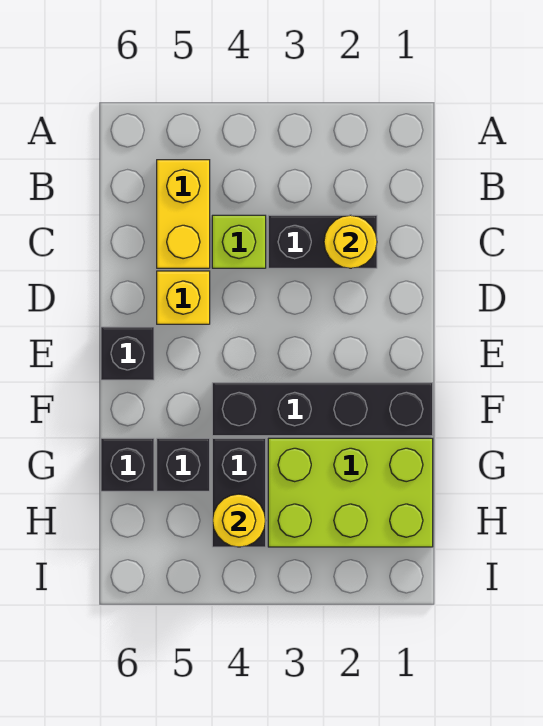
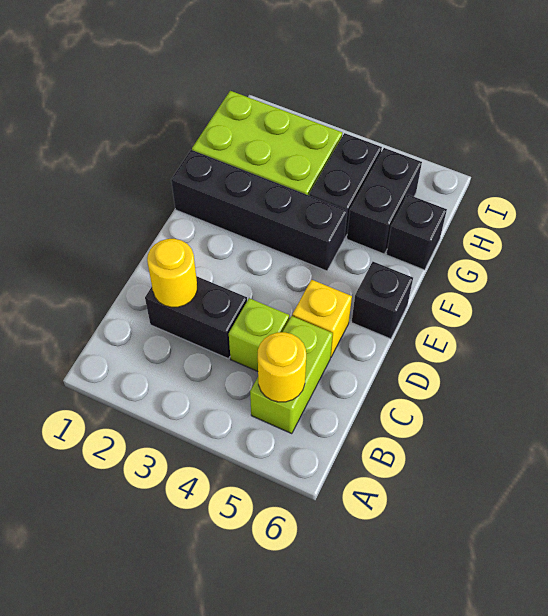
yellow brick B5:C5 level 1 -> lime brick B5:C5 level 1
black brick G5 level 1 -> black brick G5:H5 level 1
yellow round brick H4 level 2 -> yellow round brick B5 level 2

